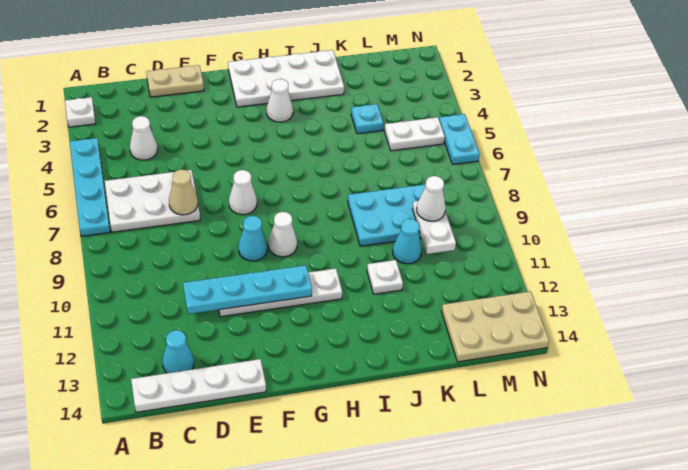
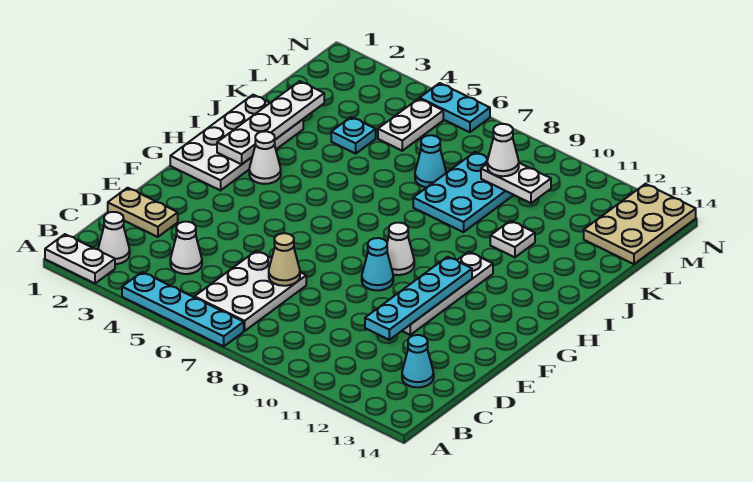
white plate A2 level 1 -> white plate A1:A2 level 1
white plate B14:E14 level 1 -> white plate H2:K2 level 2
tan plate D1:E1 level 1 -> tan plate D1:D2 level 1
white cone F7 level 1 -> white cone B2 level 1
cyan cone K10 level 1 -> cyan cone K7 level 1

